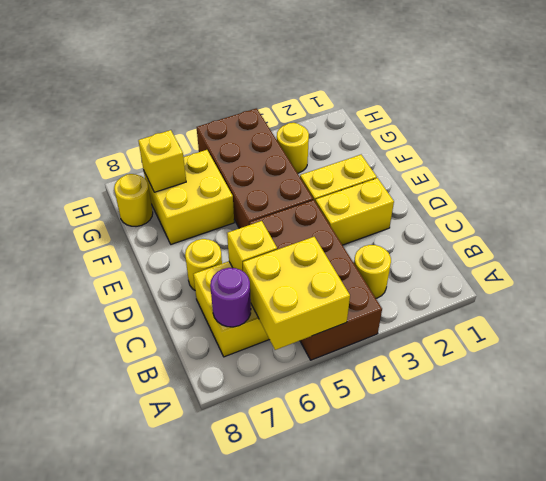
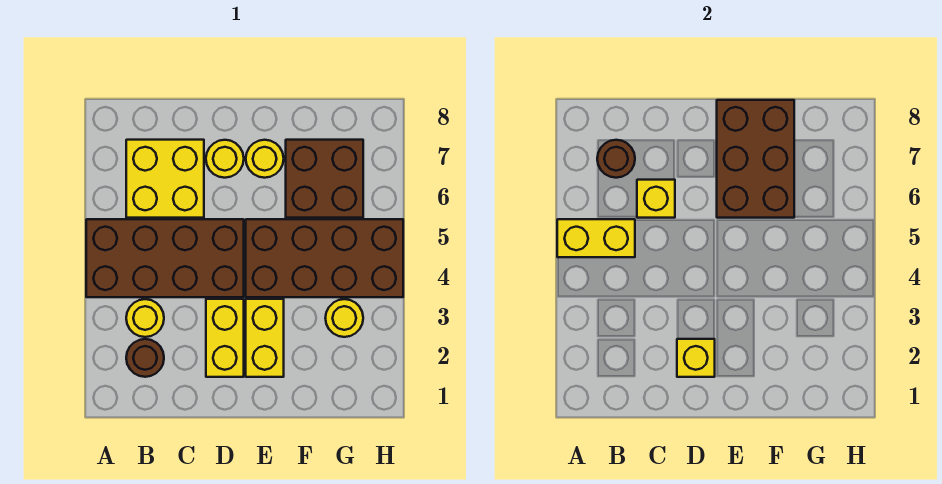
yellow brick A5:B6 level 2 -> yellow brick A5:B5 level 2
none -> brown round brick B2 level 1
purple round brick B7 level 2 -> brown round brick B7 level 2
none -> brown brick E6:F8 level 2
yellow brick F6:G7 level 1 -> brown brick F6:G7 level 1
yellow brick G7 level 2 -> yellow brick D2 level 2
yellow round brick G8 level 1 -> yellow round brick E7 level 1

